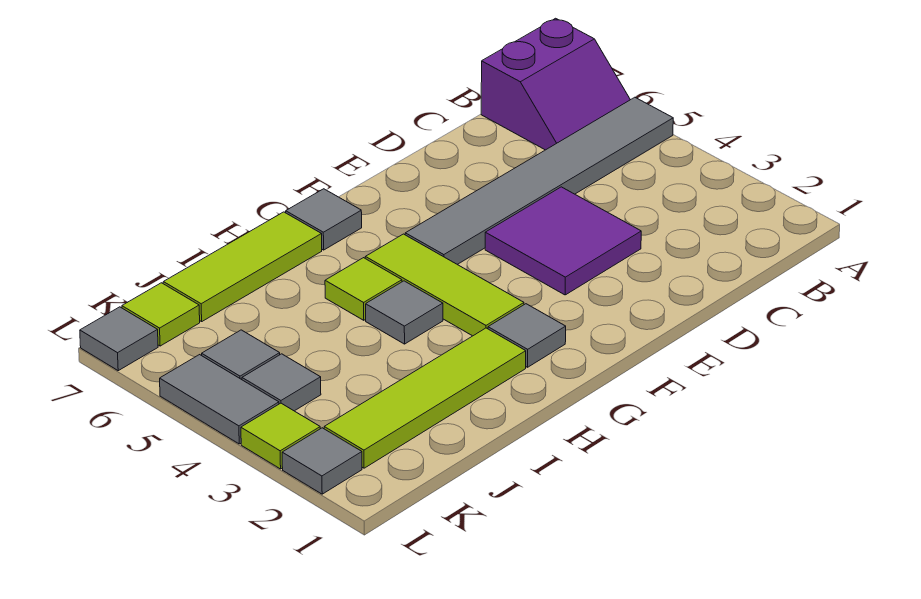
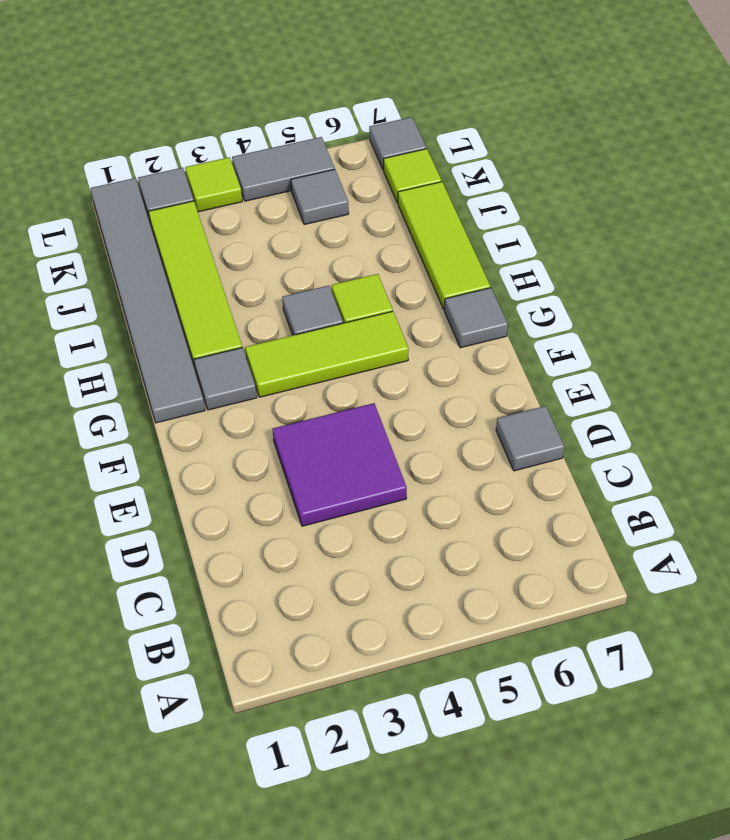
grey tile A5:F5 level 1 -> grey tile G1:L1 level 1
purple slope A6:B7 level 1 top 7 -> none
grey tile K4 level 1 -> grey tile D7 level 1

